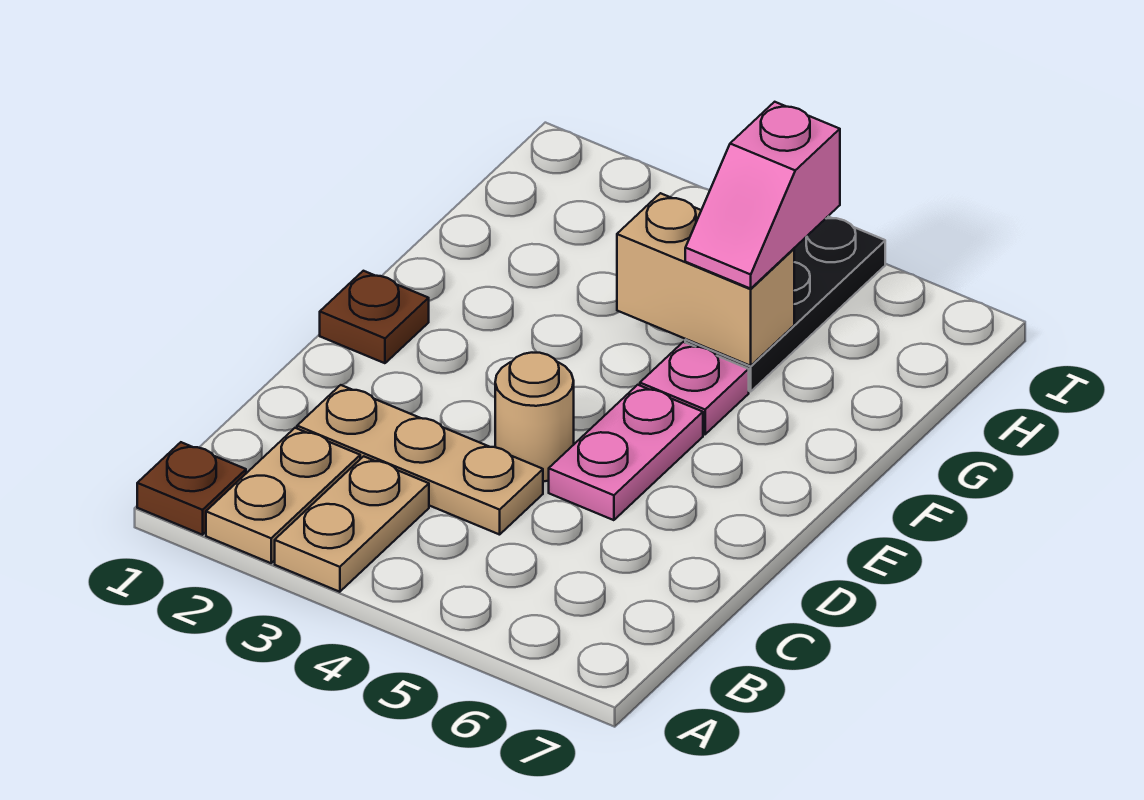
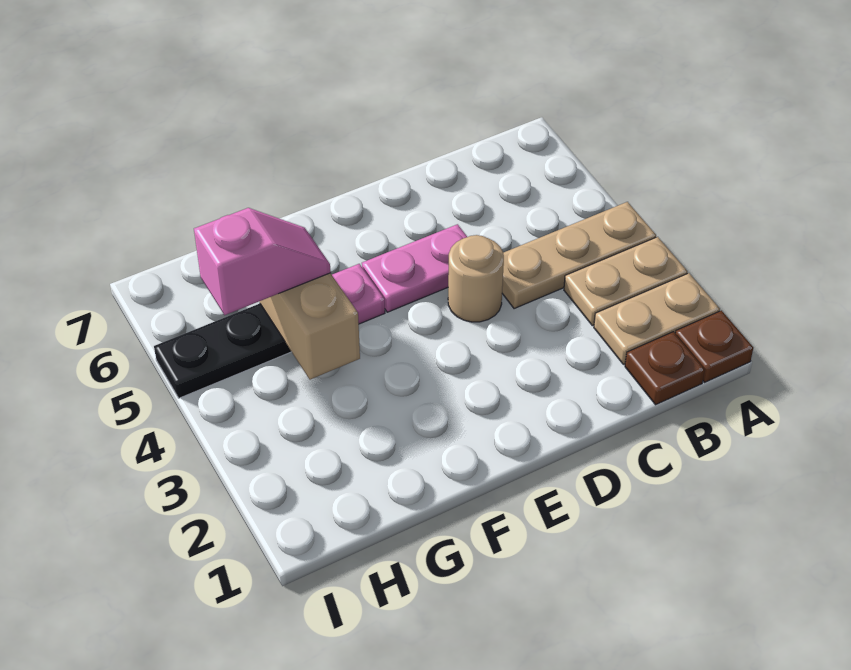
tan plate C2:C4 level 1 -> tan plate A4:C4 level 1
brown plate E1 level 1 -> brown plate B1 level 1

